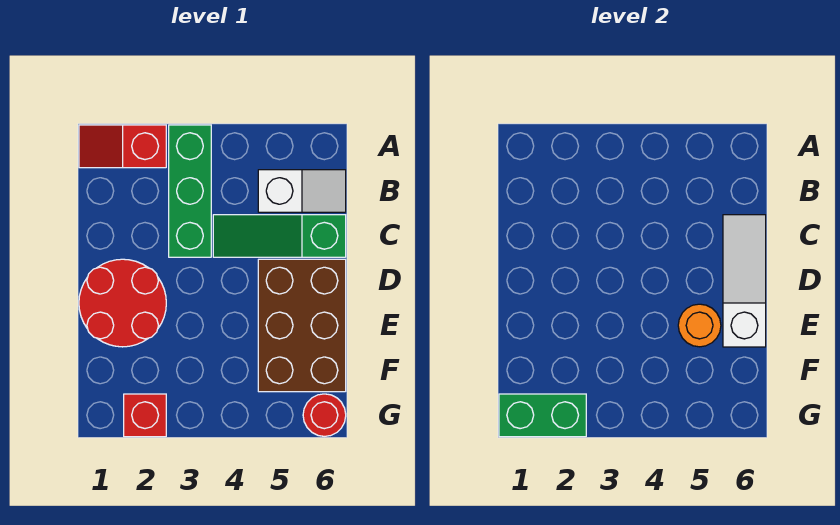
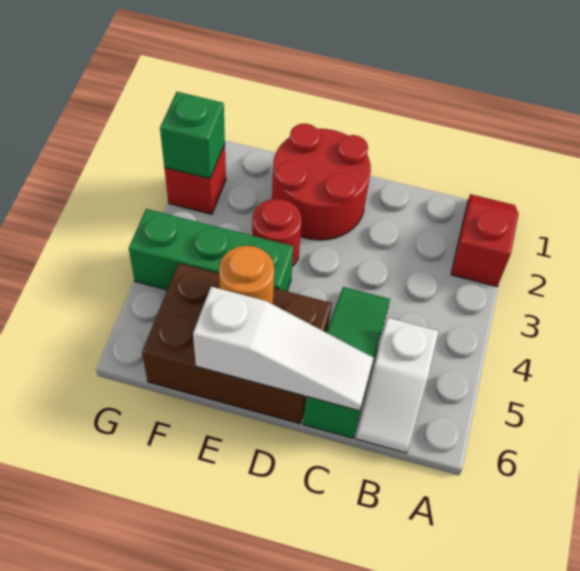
green brick A3:C3 level 1 -> green brick E4:G4 level 1
green brick G1:G2 level 2 -> green brick G2 level 2
red round brick G6 level 1 -> red round brick E3 level 1

